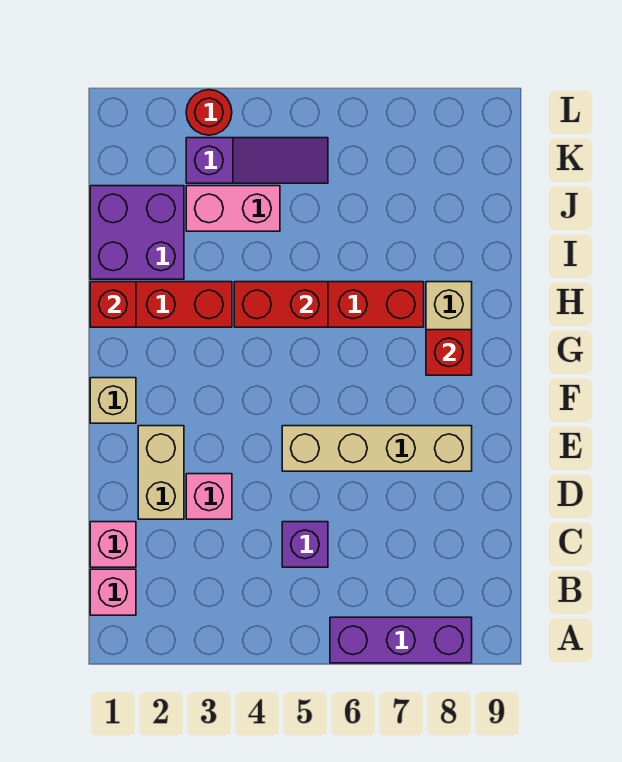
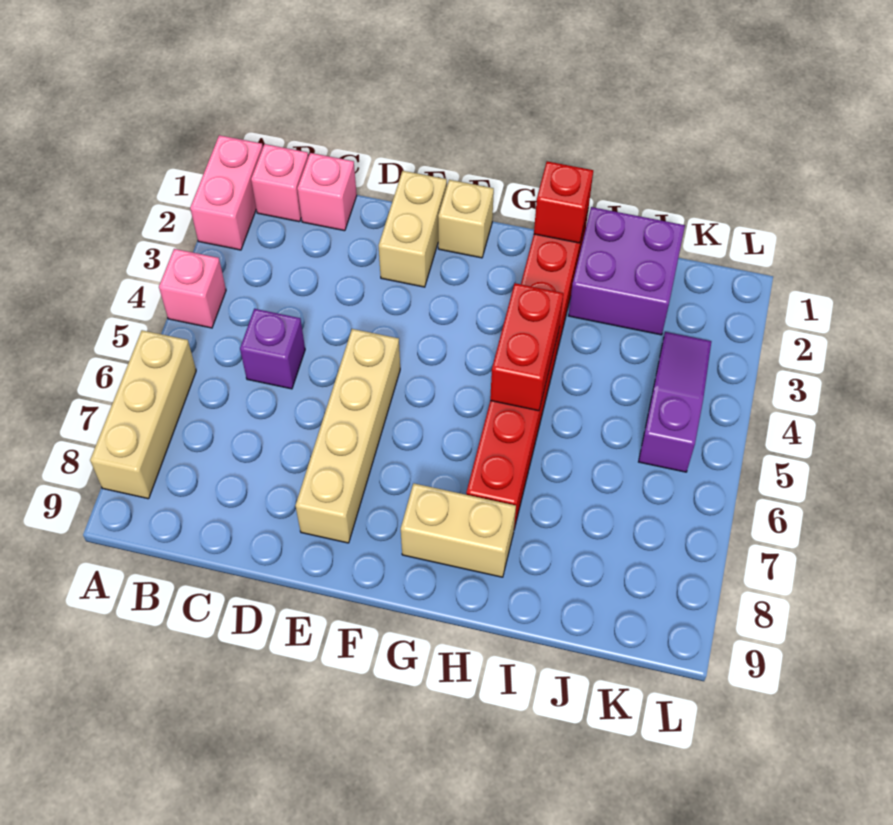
purple brick A6:A8 level 1 -> tan brick A6:A8 level 1
tan brick D2:E2 level 1 -> tan brick E1:E2 level 1
pink brick D3 level 1 -> pink brick A4 level 1
red brick G8 level 2 -> none
pink brick J3:J4 level 1 -> pink brick A1:A2 level 1
purple slope K3:K5 level 1 top 3 -> purple slope K3:K5 level 1 top 5
red round brick L3 level 1 -> none

